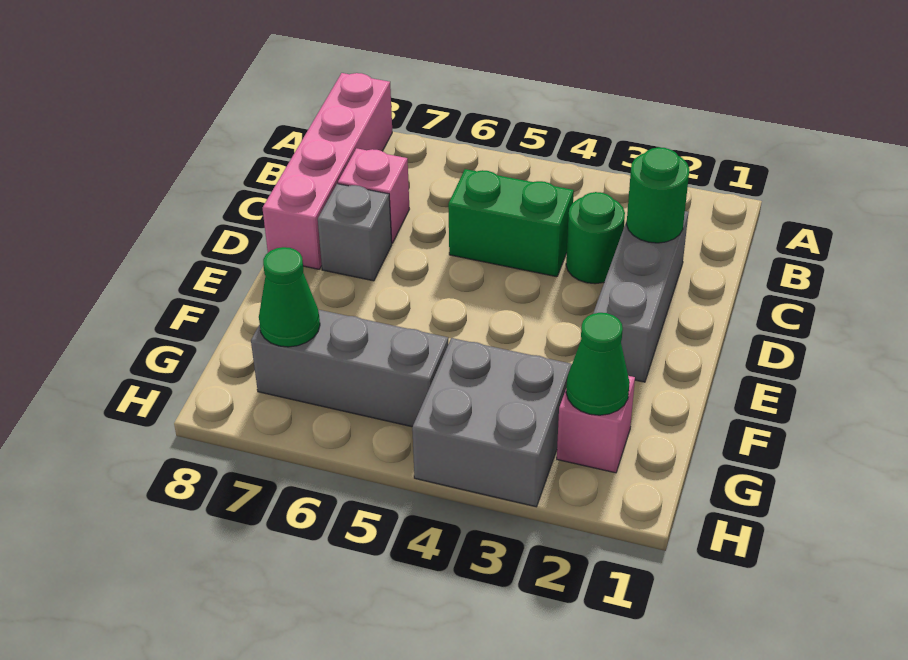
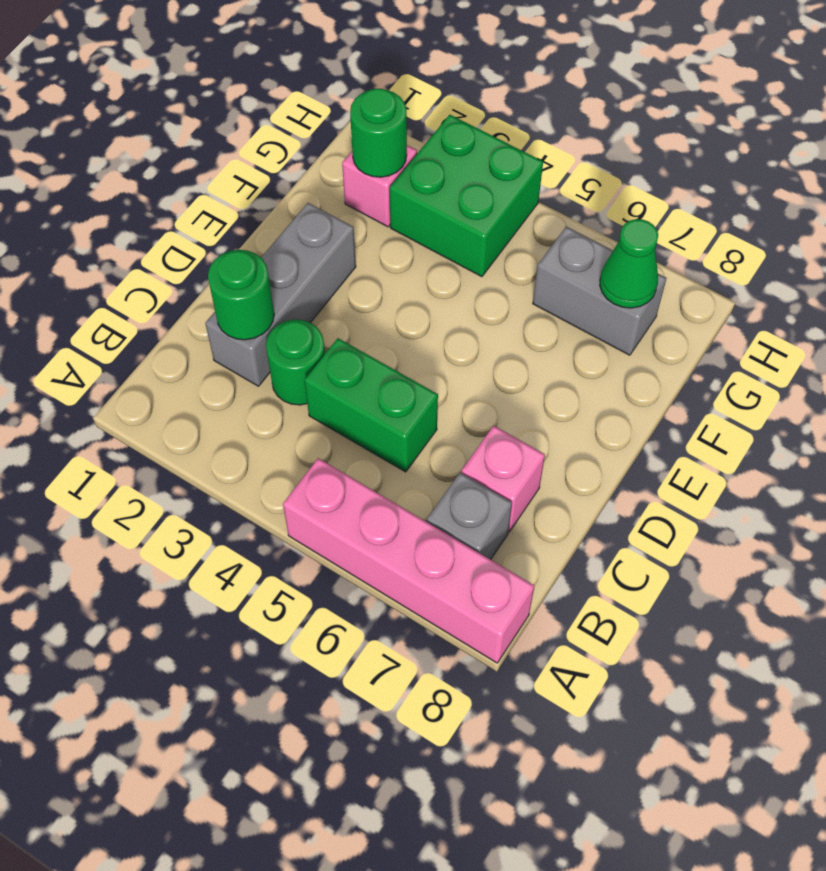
pink brick A8:D8 level 1 -> pink brick A5:A8 level 1
grey brick D7 level 1 -> grey brick B7 level 1
green cone G2 level 2 -> green round brick G2 level 2
grey brick G3:H4 level 1 -> green brick G3:H4 level 1
grey brick G5:G7 level 1 -> grey brick G6:G7 level 1

